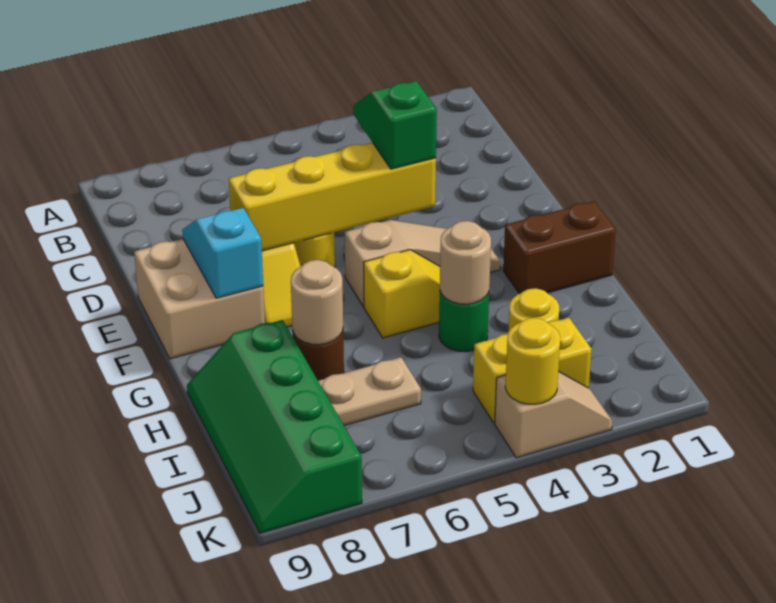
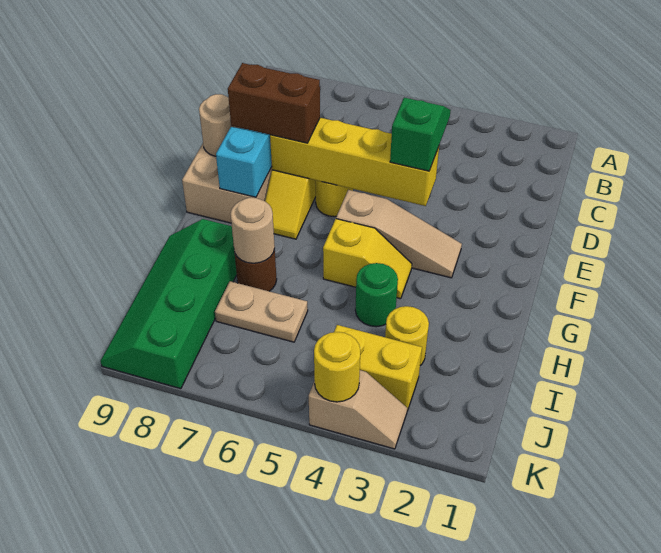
brown brick G1:G2 level 1 -> brown brick E7:E8 level 3
tan round brick H4 level 2 -> tan round brick E9 level 2

